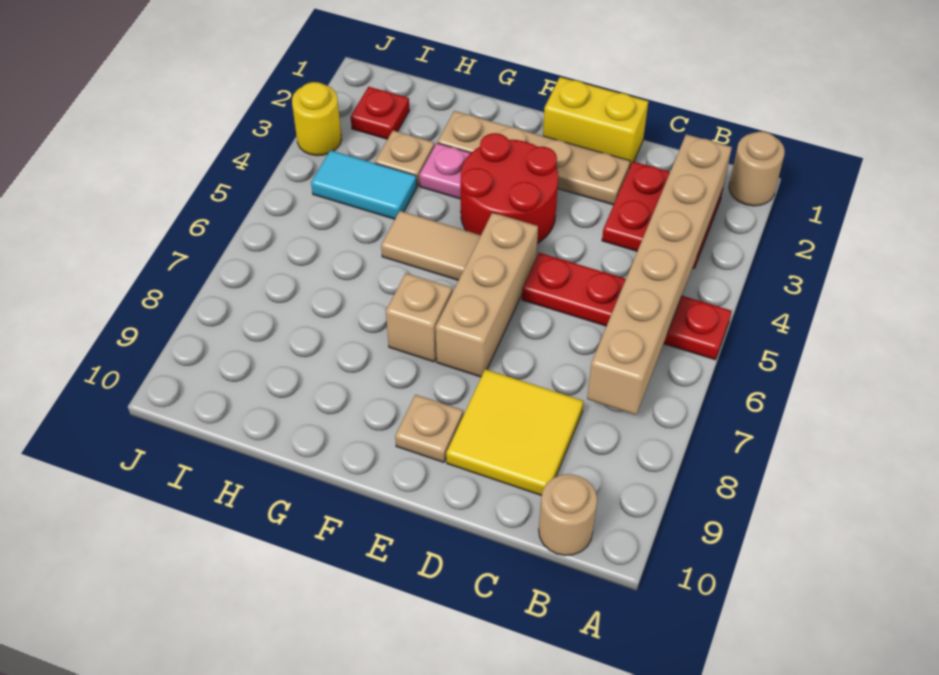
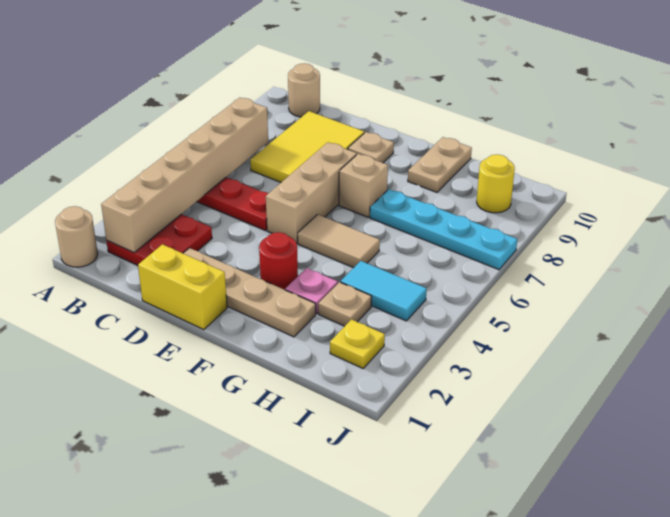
yellow tile C8:D9 level 1 -> yellow tile C7:D9 level 1
red round brick E3:F4 level 1 -> red round brick F3 level 1
none -> cyan plate G7:J7 level 1
none -> tan plate G9:G10 level 1
red plate I2 level 1 -> yellow plate I2 level 1
yellow round brick J3 level 1 -> yellow round brick I9 level 1

